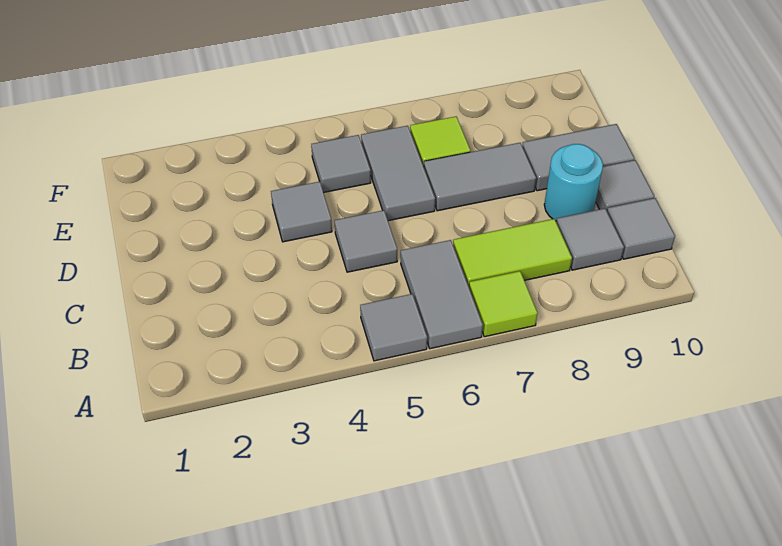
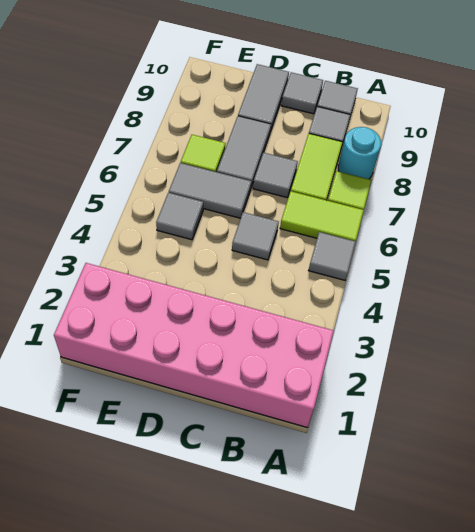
none -> pink brick A1:F2 level 1
grey tile A6:B6 level 1 -> lime tile A6:B6 level 1
cyan round brick C9 level 1 -> cyan round brick A8 level 1
grey tile D4 level 1 -> grey tile C7 level 1

